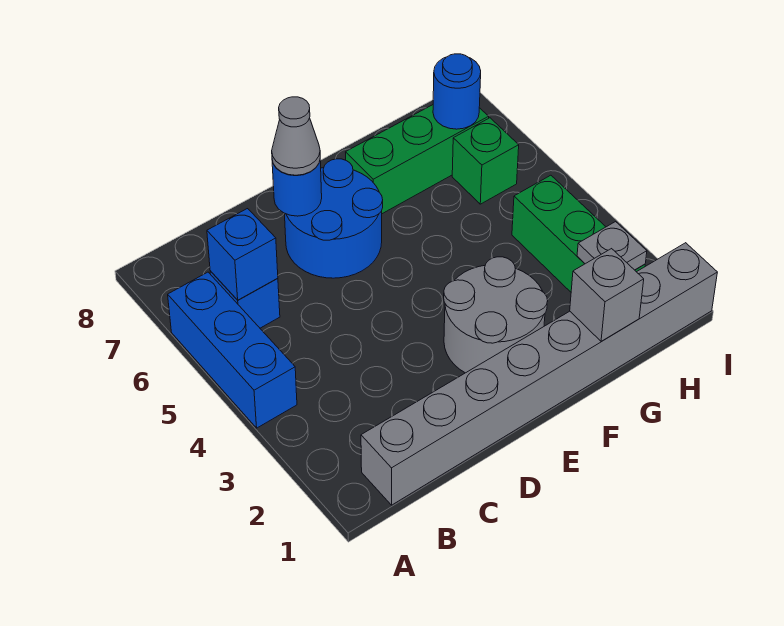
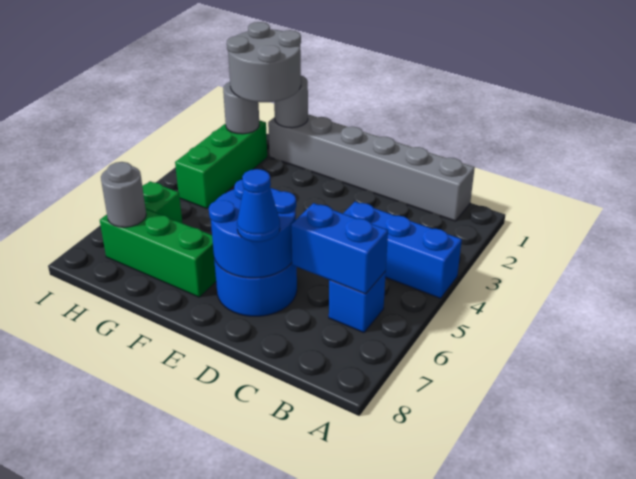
blue brick A4:A6 level 1 -> blue brick A4:C4 level 1
grey brick B1:I1 level 1 -> grey brick B1:G1 level 1
blue brick B6 level 2 -> blue brick B6:C6 level 2
blue round brick D7 level 2 -> blue round brick D6:E7 level 2
grey cone D7 level 3 -> blue cone D7 level 3
grey round brick E2:F3 level 1 -> grey round brick G1:H2 level 3
grey brick G1 level 2 -> grey round brick G1 level 2
grey plate H2 level 2 -> grey round brick H2 level 2
blue round brick H7 level 2 -> grey round brick H7 level 2

